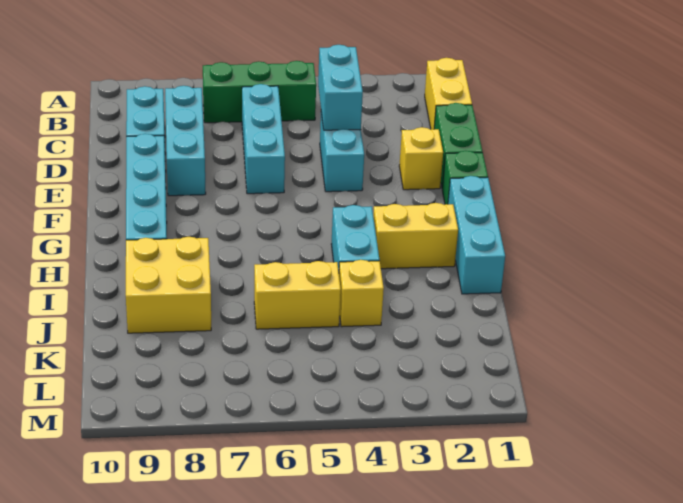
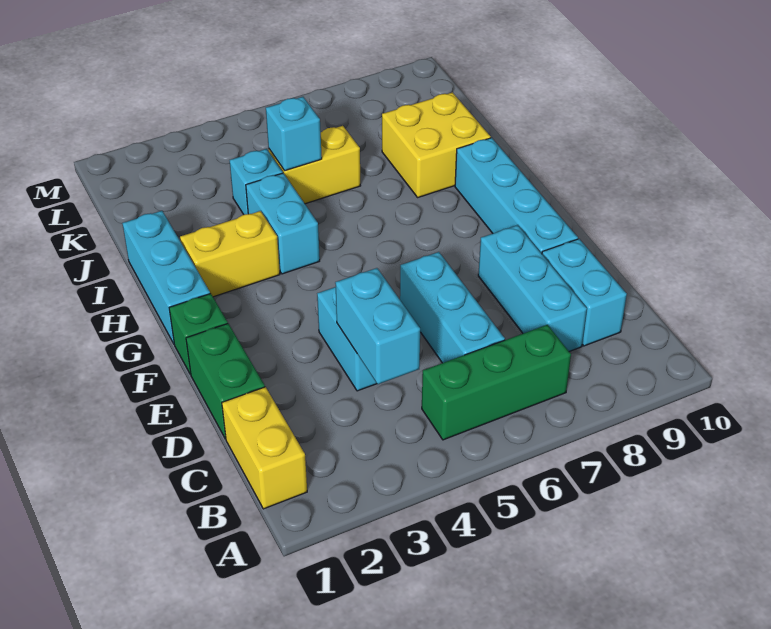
yellow brick E2 level 1 -> none
yellow brick J4 level 1 -> cyan brick J4 level 1
none -> cyan brick J5 level 2

